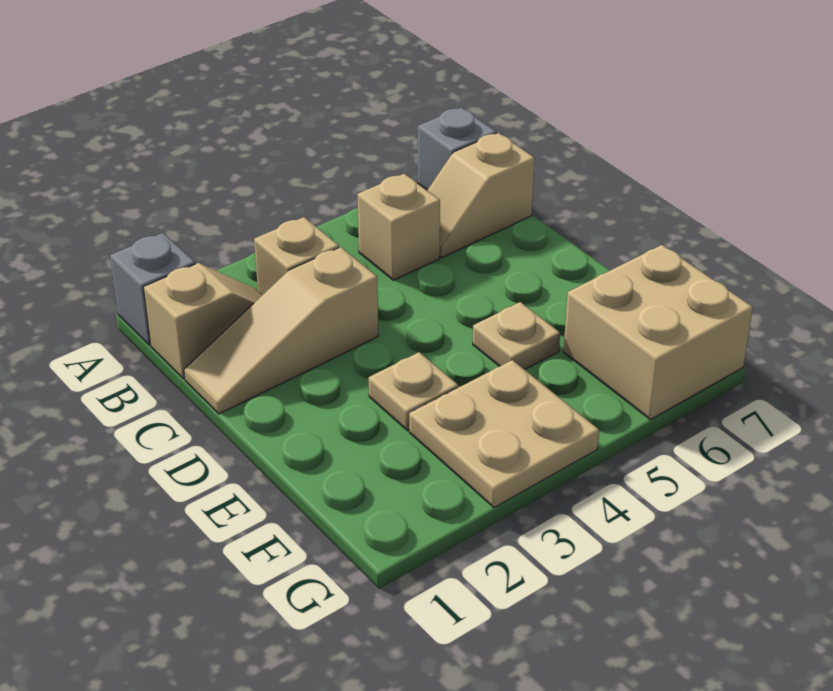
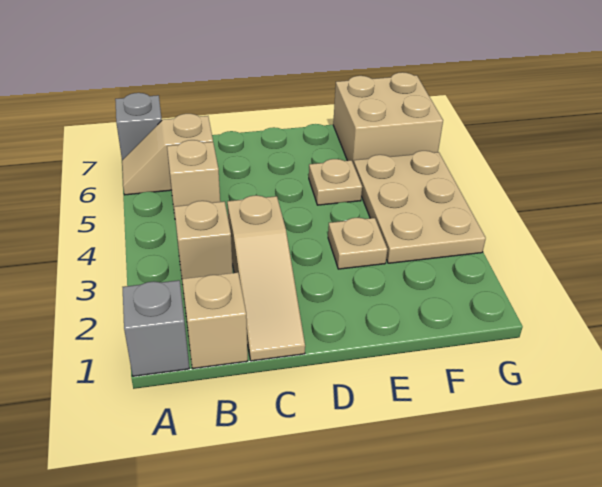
tan slope B6:B7 level 1 top 7 -> tan slope A6:B6 level 1 top B
tan plate F3:G4 level 1 -> tan plate F3:G5 level 1

